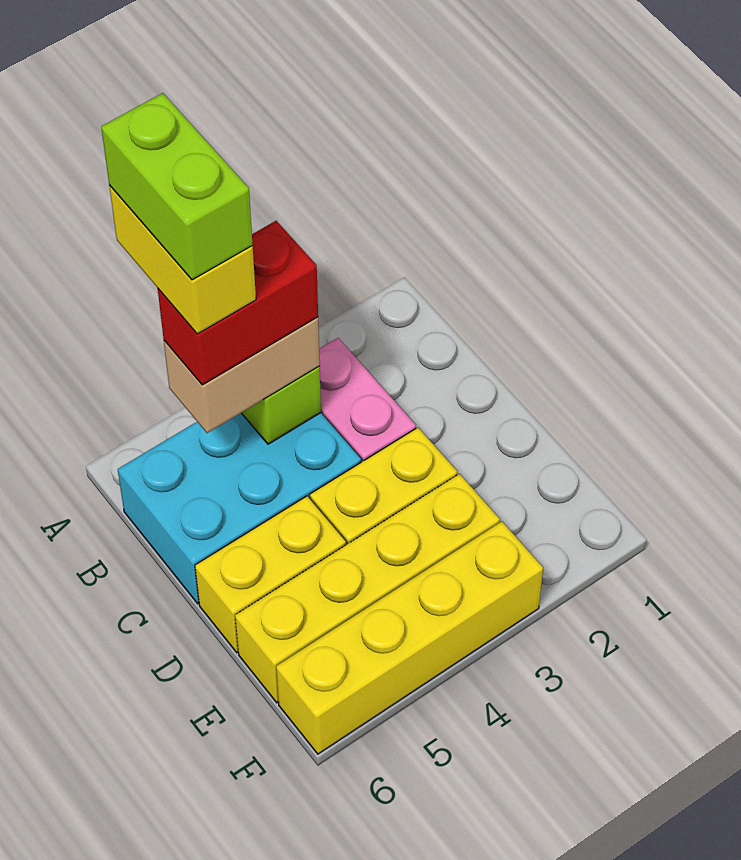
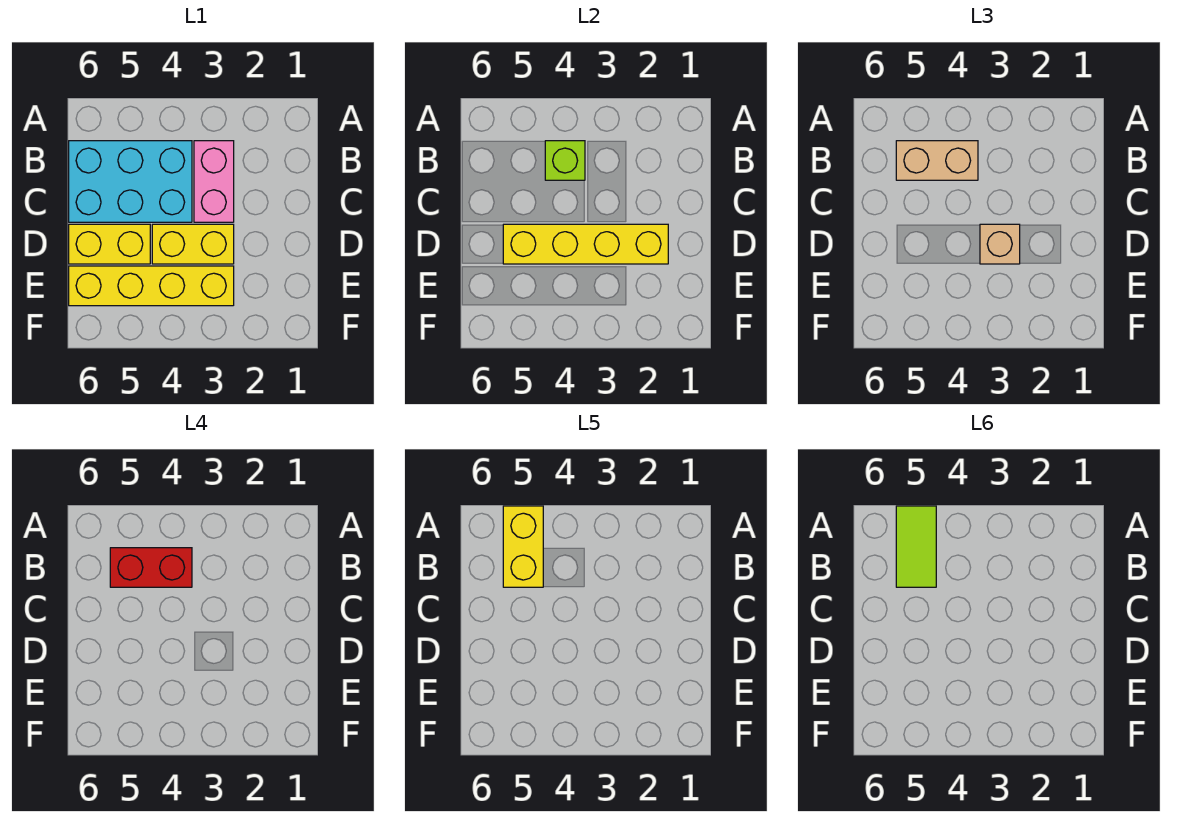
lime brick A5:B5 level 6 -> lime tile A5:B5 level 6
none -> tan brick D3 level 3
yellow brick F3:F6 level 1 -> yellow brick D2:D5 level 2

